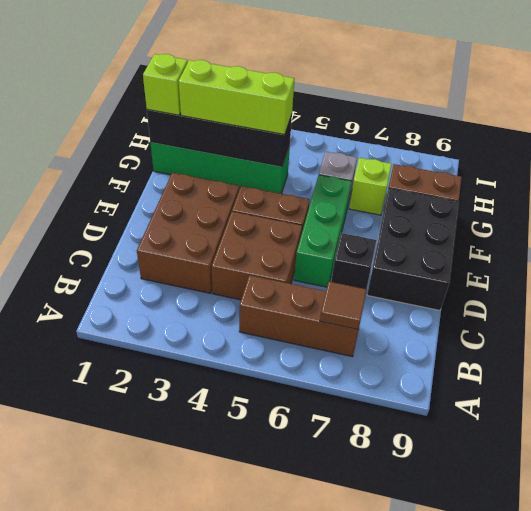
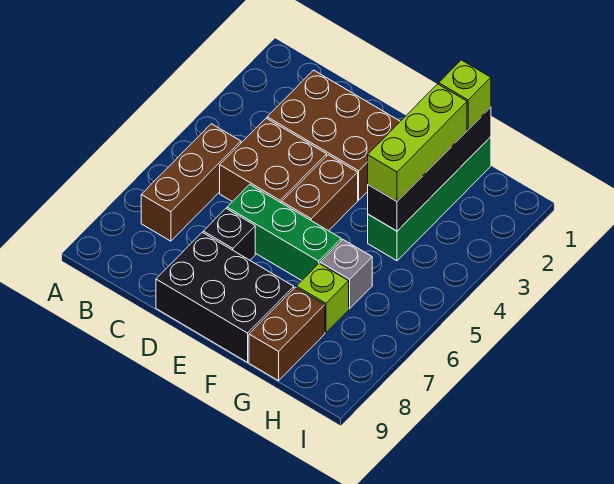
brown tile B7 level 2 -> none

